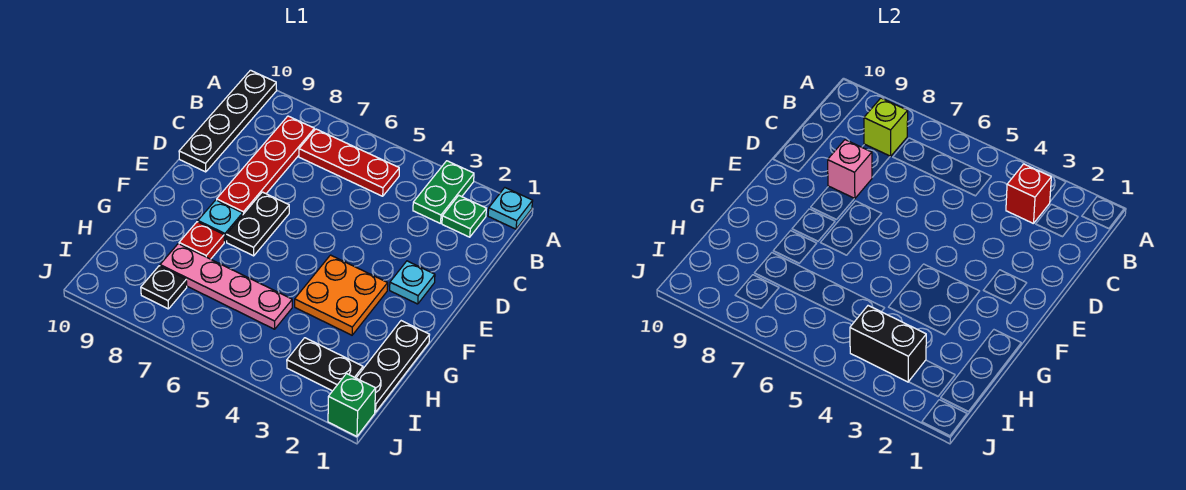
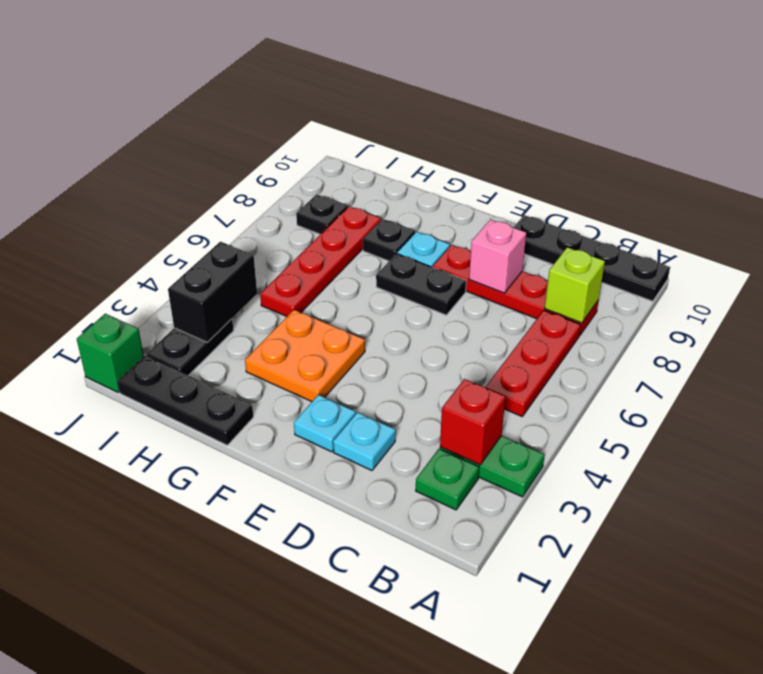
cyan plate A1 level 1 -> cyan plate D2 level 1
red plate G8 level 1 -> black plate G8 level 1
pink plate H5:H8 level 1 -> red plate H5:H8 level 1

